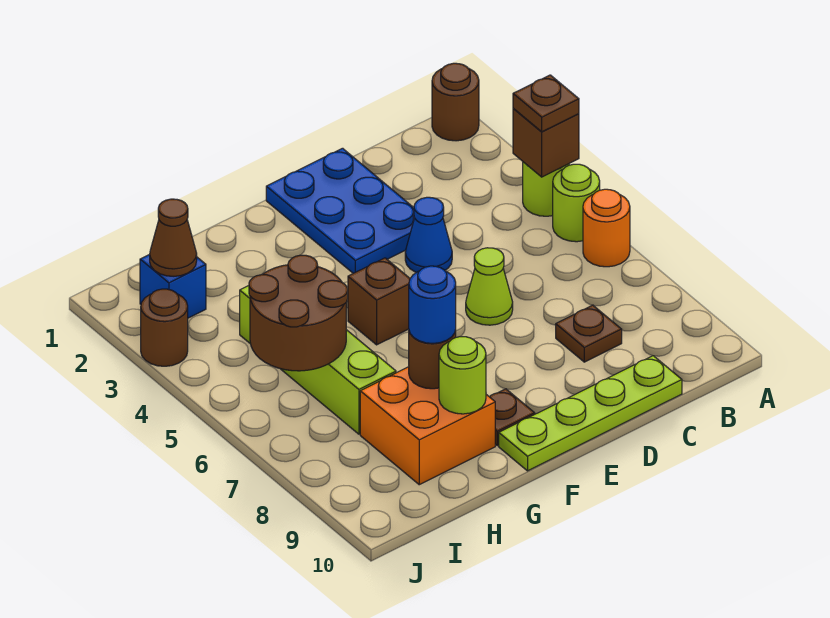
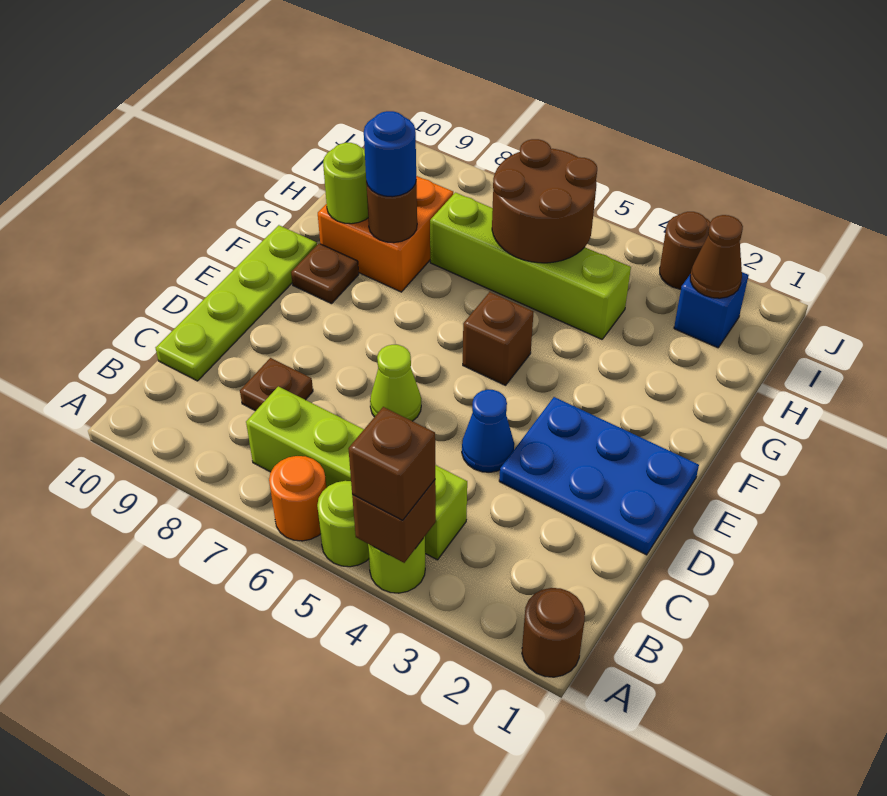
brown plate A4 level 3 -> brown brick A4 level 3
none -> lime brick B4:B7 level 1

